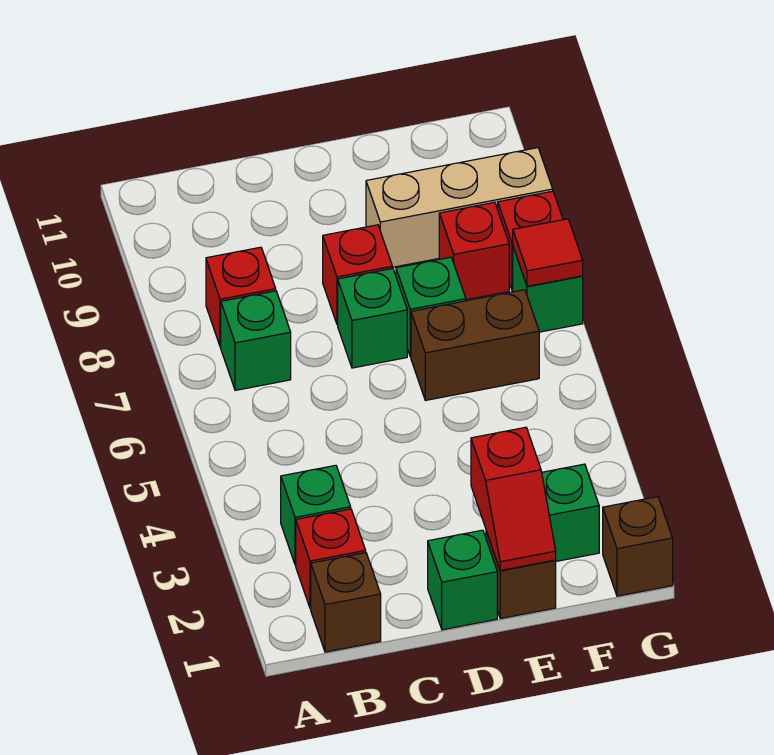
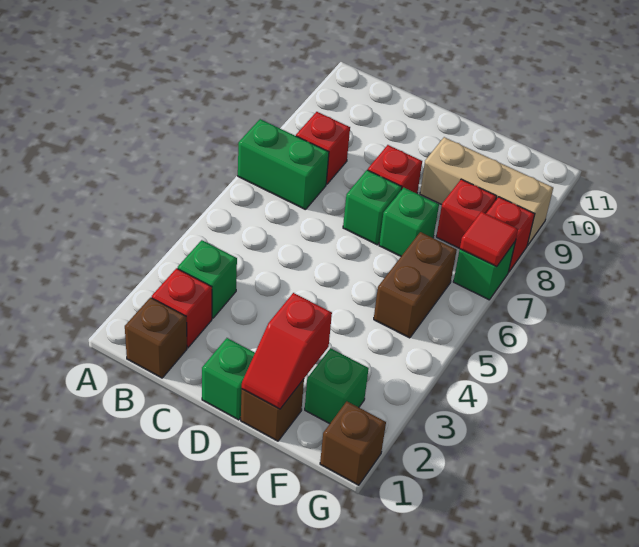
green brick B7 level 1 -> green brick A7:B7 level 1
brown brick E6:F6 level 1 -> brown brick F5:F6 level 1

